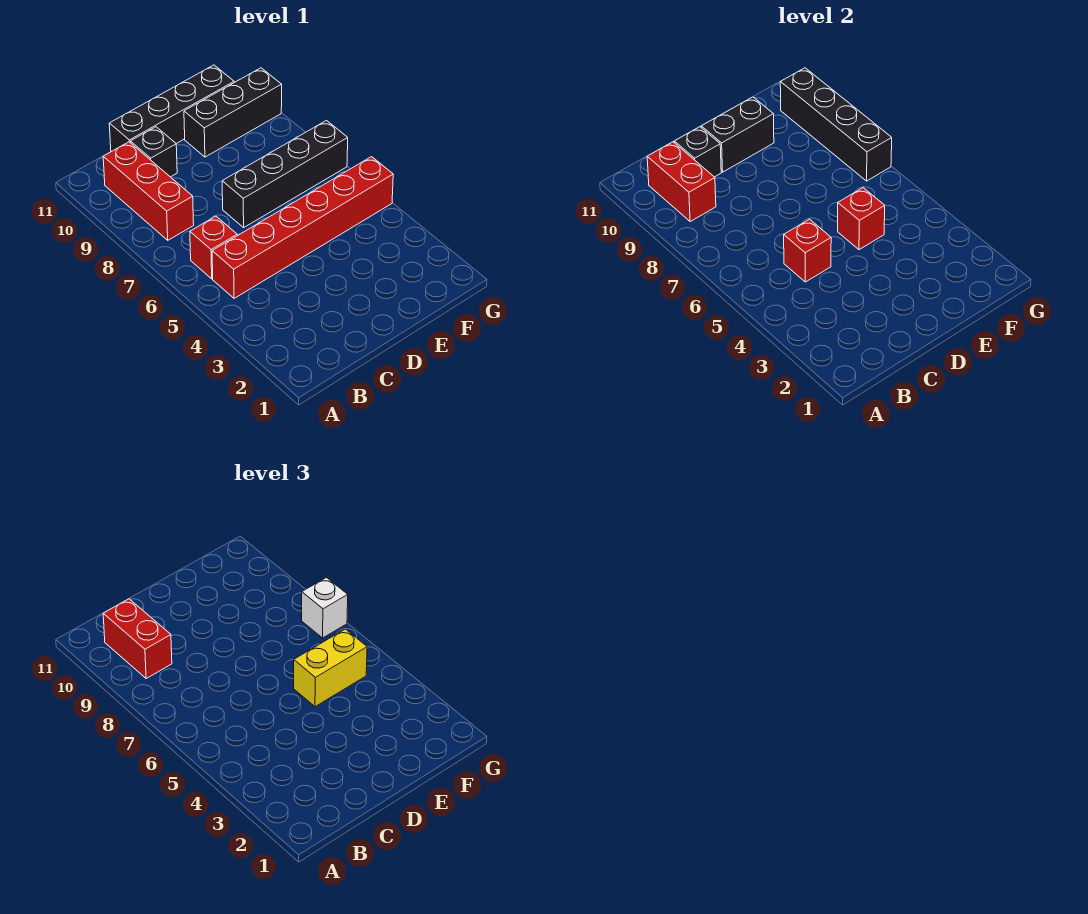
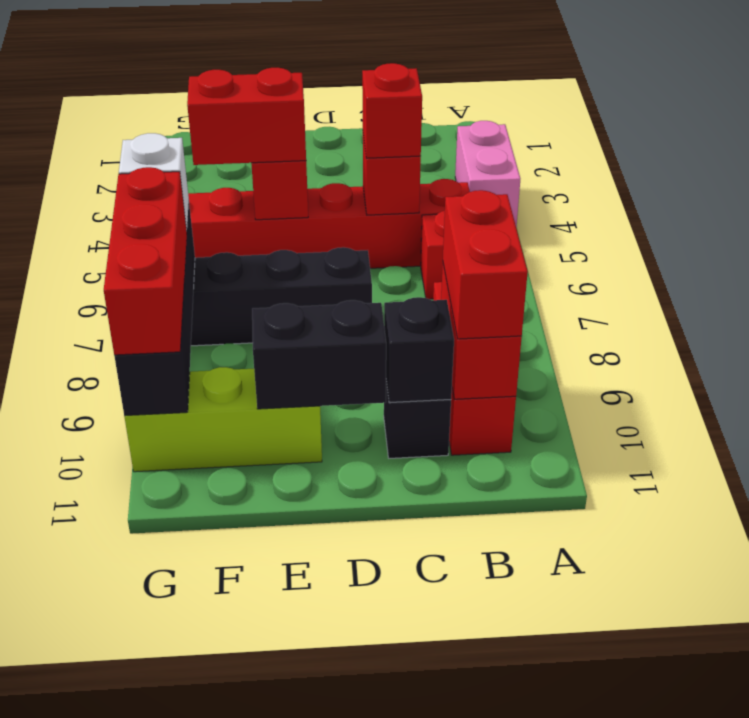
none -> pink brick A3:A4 level 1
none -> red brick C5 level 3
black brick C11:F11 level 1 -> none
yellow brick E5:F5 level 3 -> red brick E5:F5 level 3
black brick E10:G10 level 1 -> lime brick E10:G10 level 1
none -> red brick G8:G10 level 3

